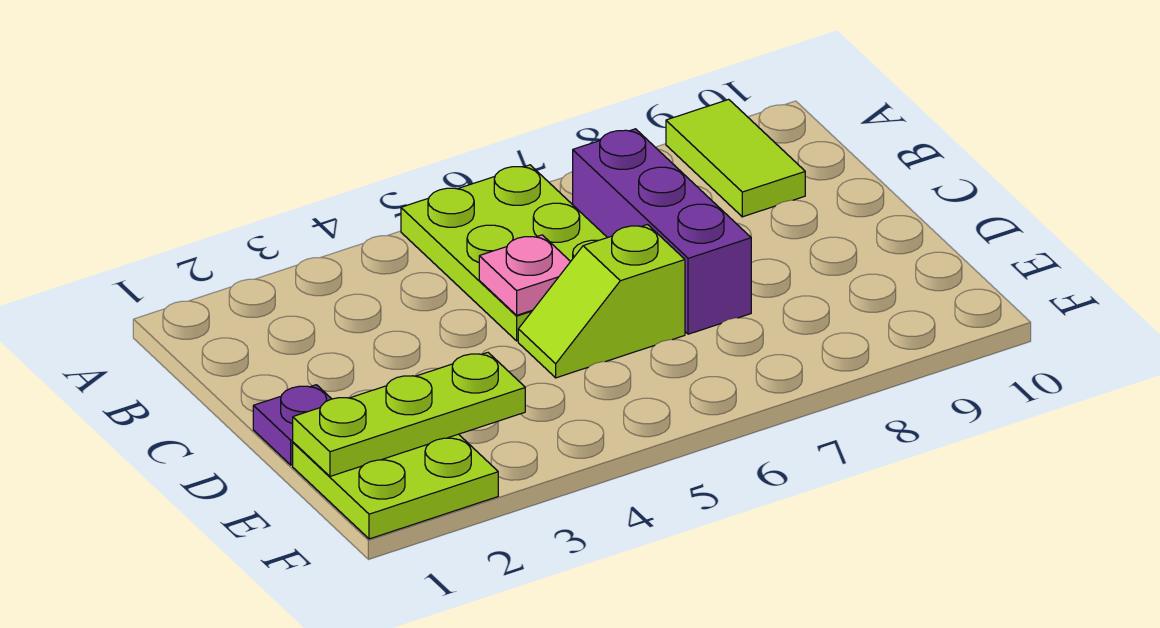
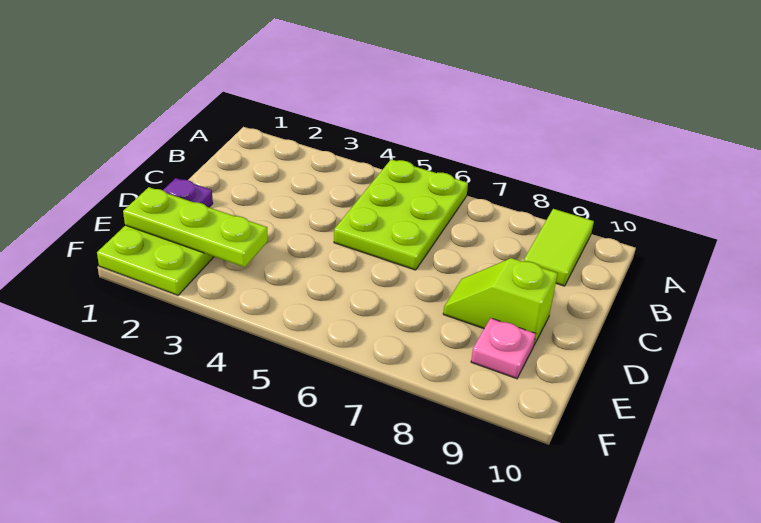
purple brick B7:D7 level 1 -> none
pink plate C5 level 2 -> pink plate E9 level 1
lime slope D5:D6 level 1 top 6 -> lime slope D8:D9 level 1 top 9

